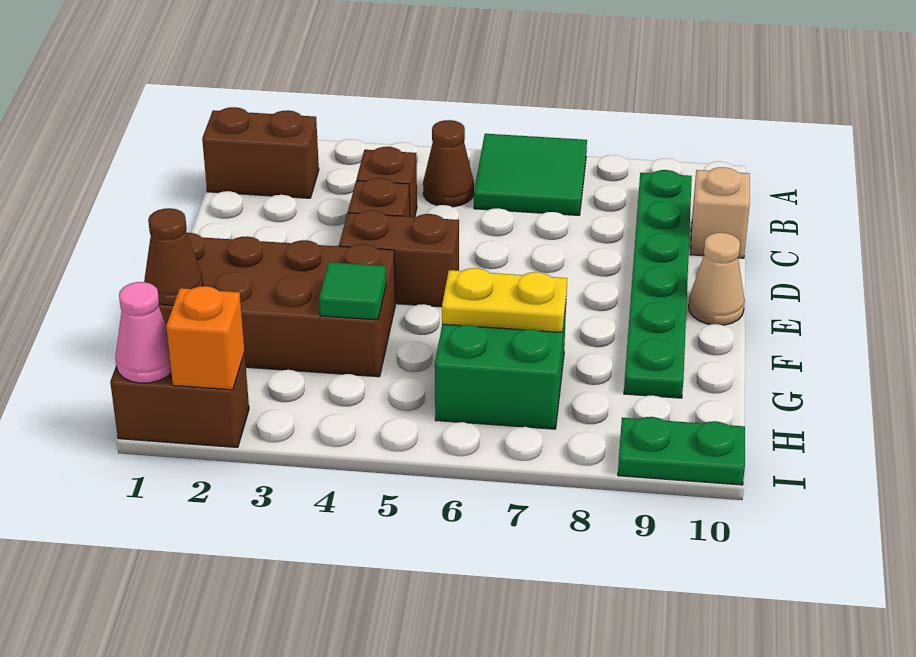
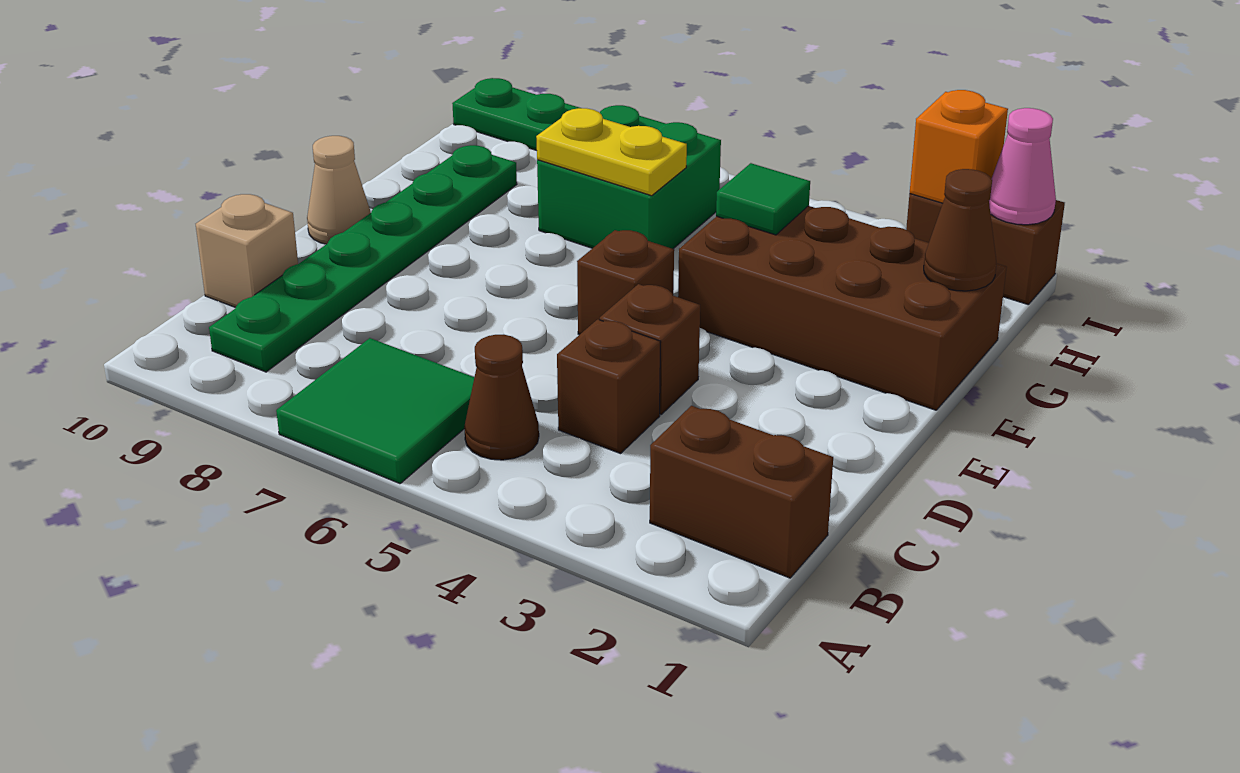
brown brick E4:E5 level 1 -> brown brick E5 level 1

